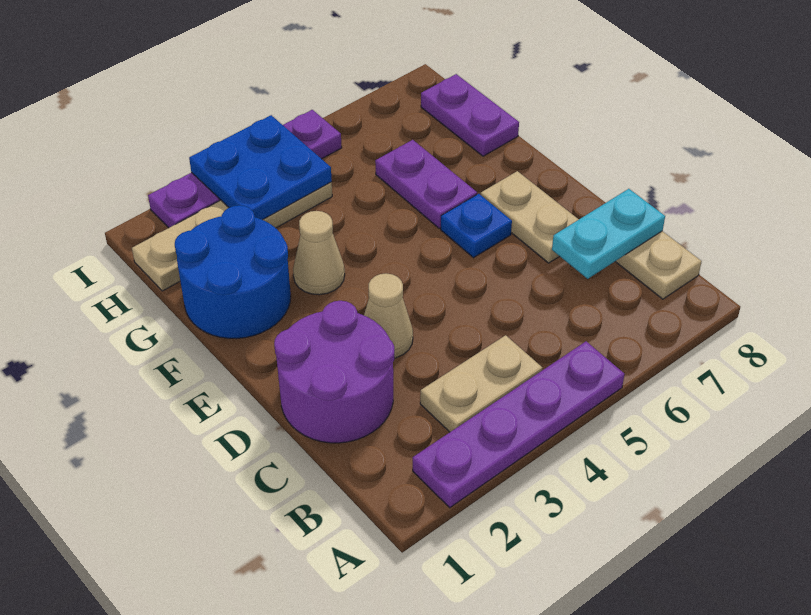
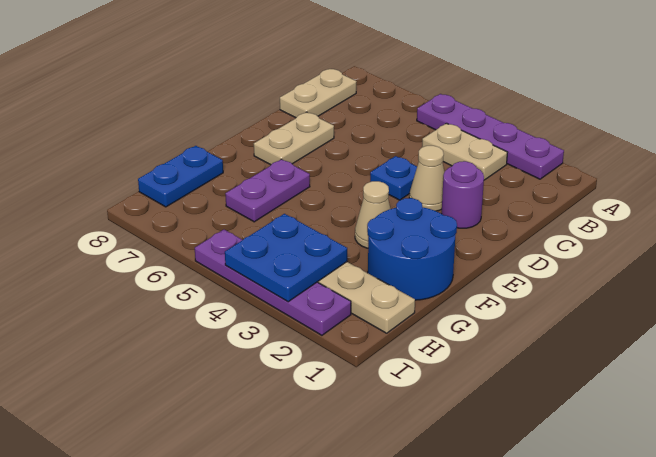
purple round brick C1:D2 level 1 -> purple round brick D2 level 1
cyan plate C7:C8 level 2 -> none
blue plate E6 level 1 -> blue plate D4 level 1
purple plate G8:H8 level 1 -> blue plate G8:H8 level 1

